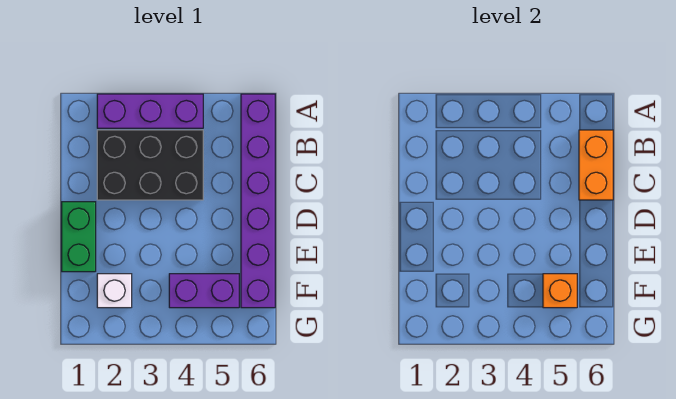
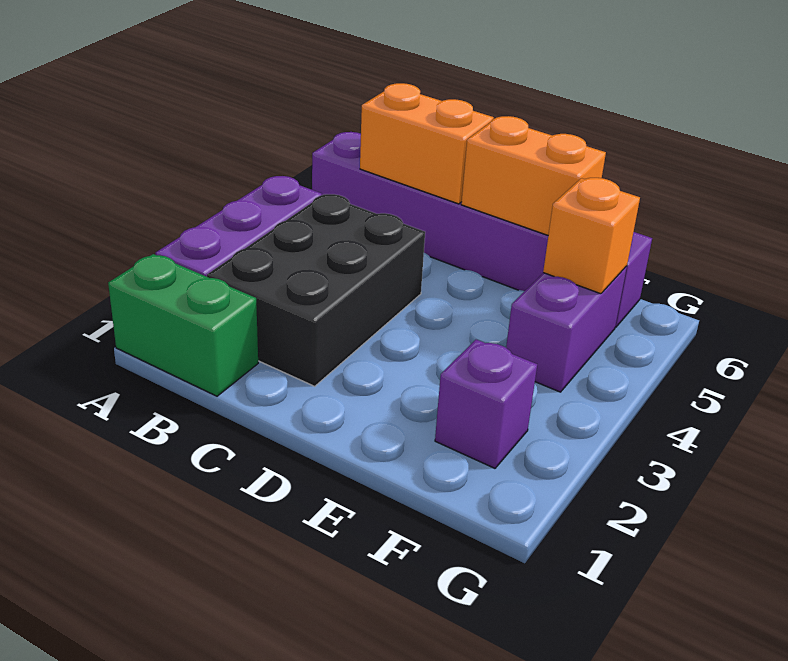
green brick D1:E1 level 1 -> green brick A1:B1 level 1
none -> orange brick D6:E6 level 2
white brick F2 level 1 -> purple brick F2 level 1

